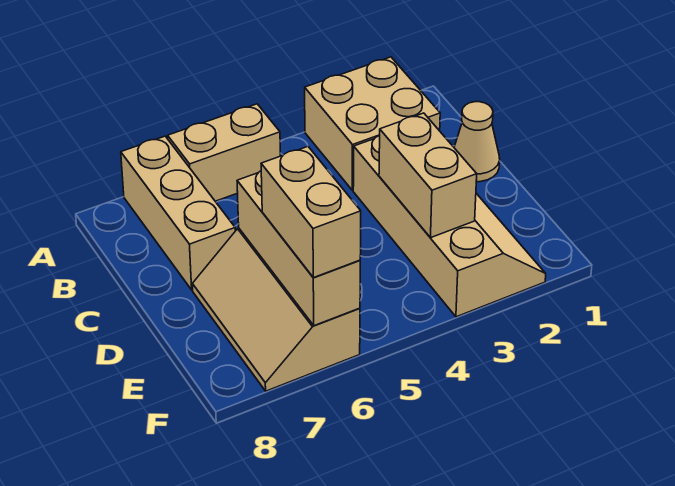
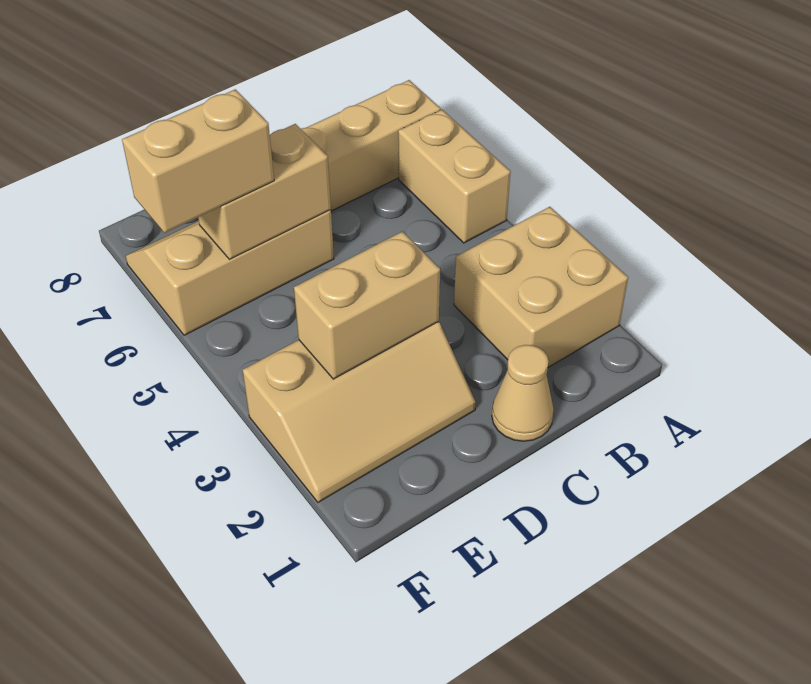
tan slope C2:F3 level 1 top 3 -> tan slope D2:F3 level 1 top 3
tan brick D6:F6 level 2 -> tan brick D6:E6 level 2

